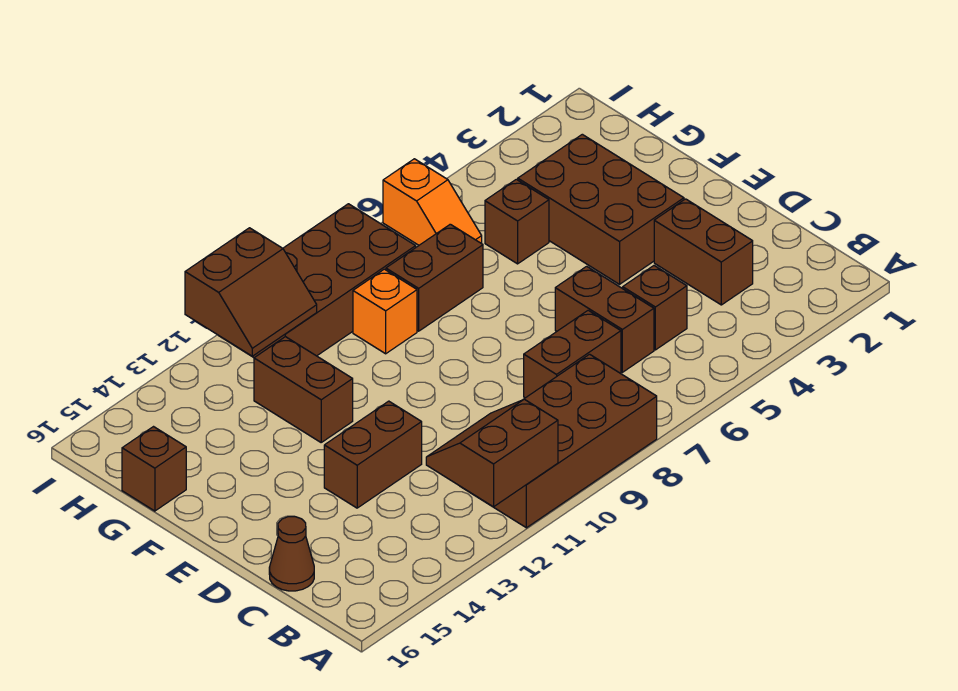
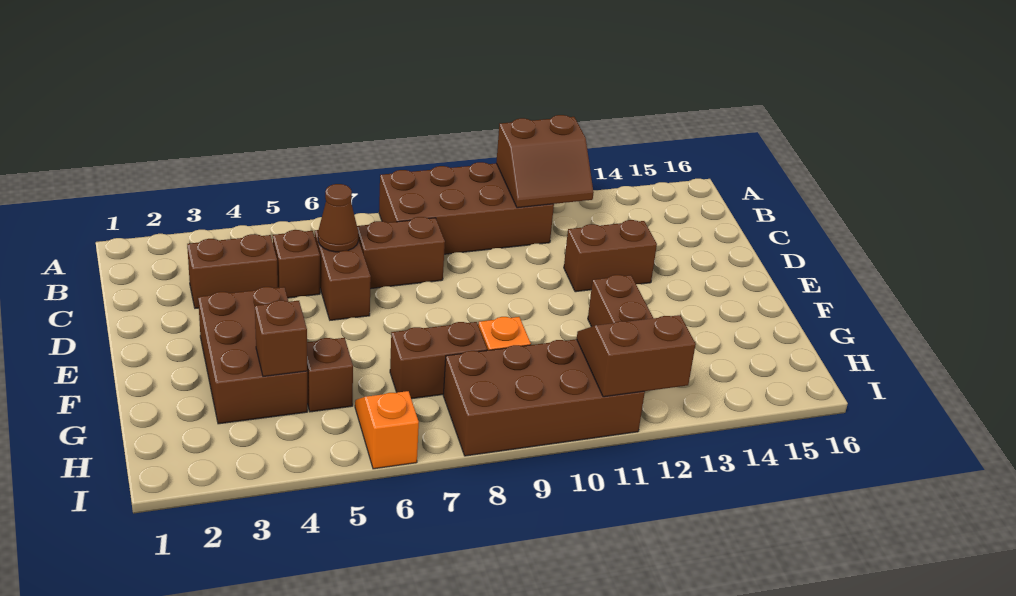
brown brick C3:D3 level 1 -> brown brick C3:C4 level 1
brown cone C16 level 1 -> brown cone C6 level 2
brown brick G16 level 1 -> brown brick G4 level 2

